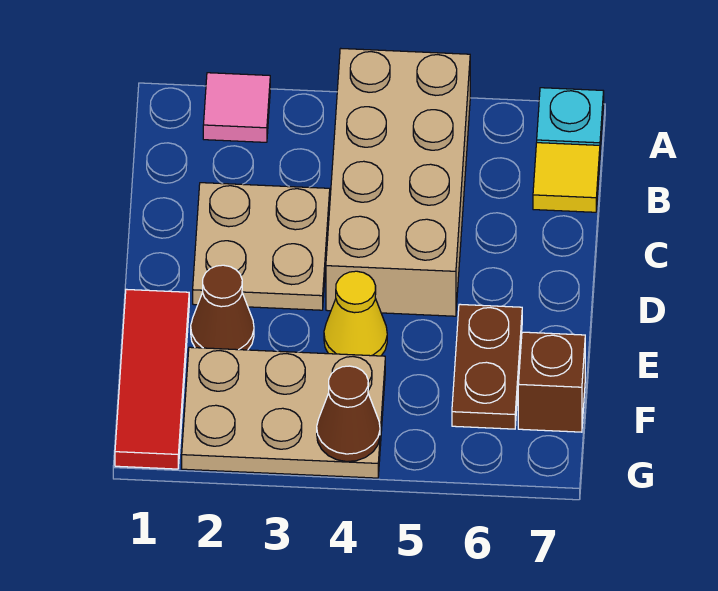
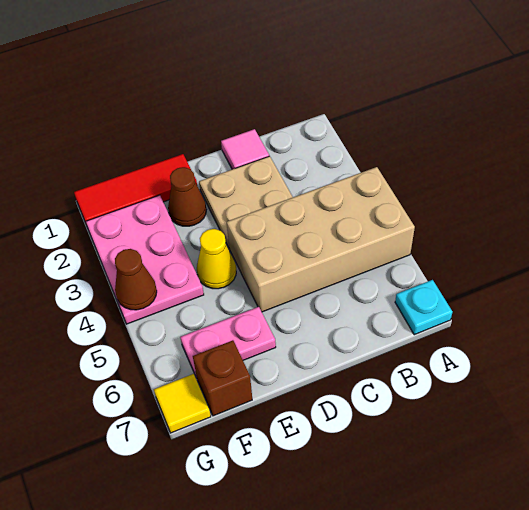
pink tile A2 level 1 -> pink tile C1 level 1
yellow tile B7 level 1 -> yellow tile G7 level 1
brown plate E6:F6 level 1 -> pink plate E6:F6 level 1
tan plate F2:G4 level 1 -> pink plate F2:G4 level 1

